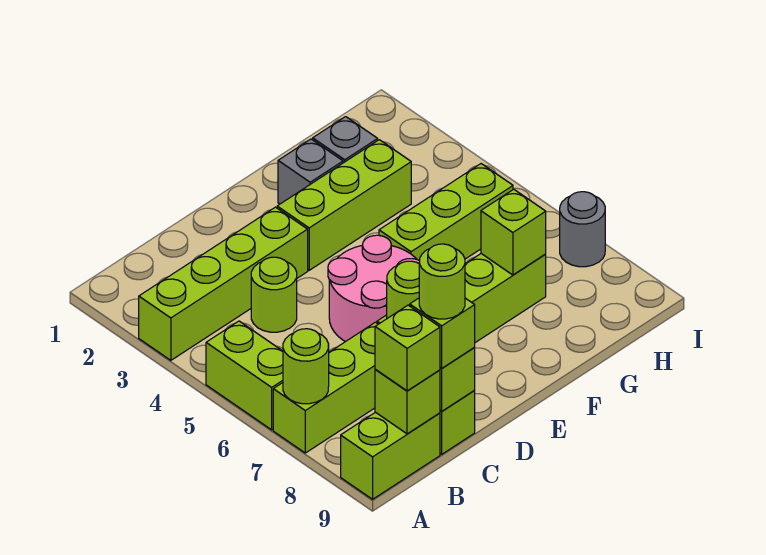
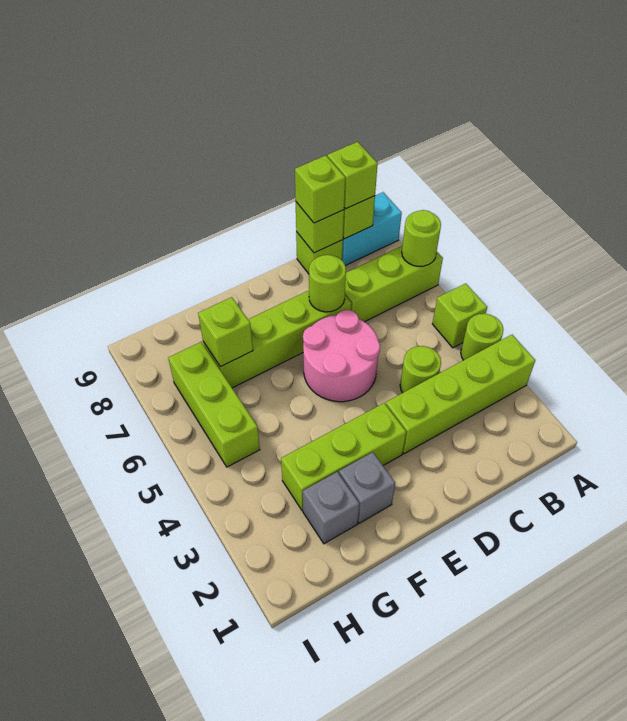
lime brick A5:A6 level 1 -> lime brick A5 level 1
lime brick A9:B9 level 1 -> cyan brick A9:B9 level 1
lime round brick C9 level 4 -> lime round brick A4 level 1
lime brick F5:H5 level 1 -> lime brick H5:H7 level 1
grey round brick I7 level 1 -> none

